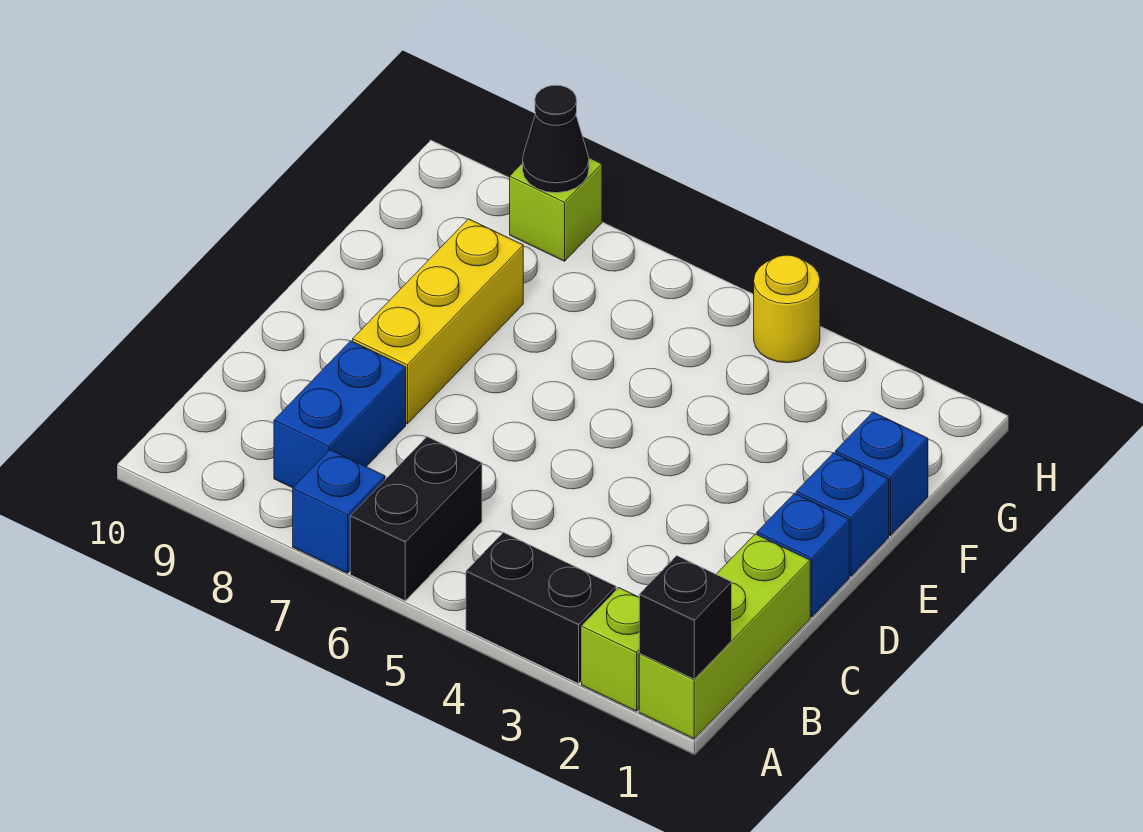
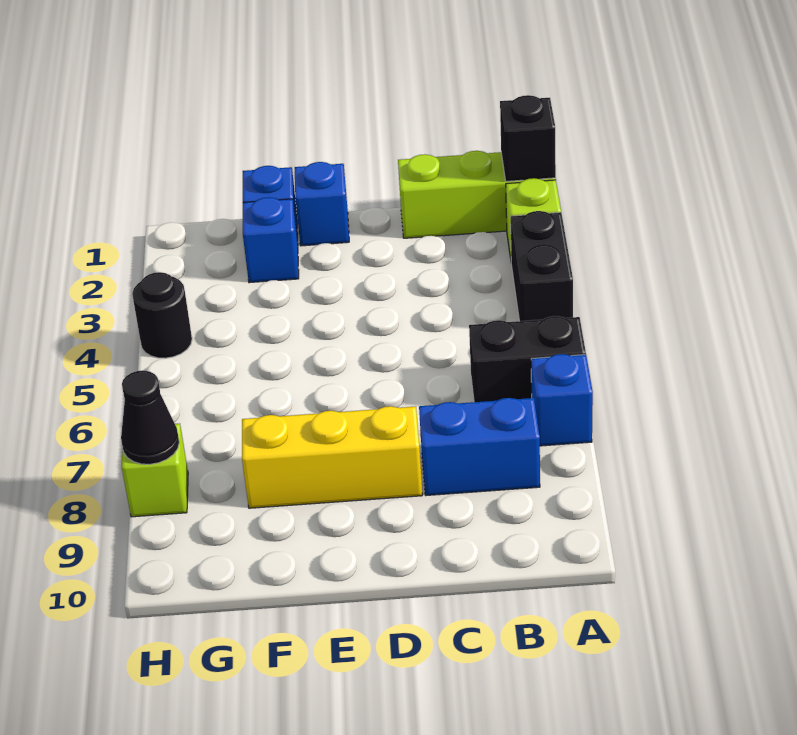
blue brick D1 level 1 -> blue brick F2 level 1
yellow round brick H4 level 1 -> black round brick H4 level 1

